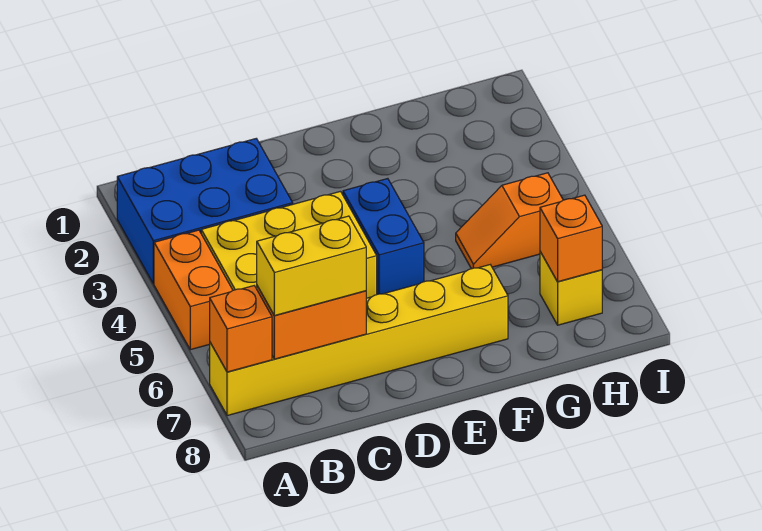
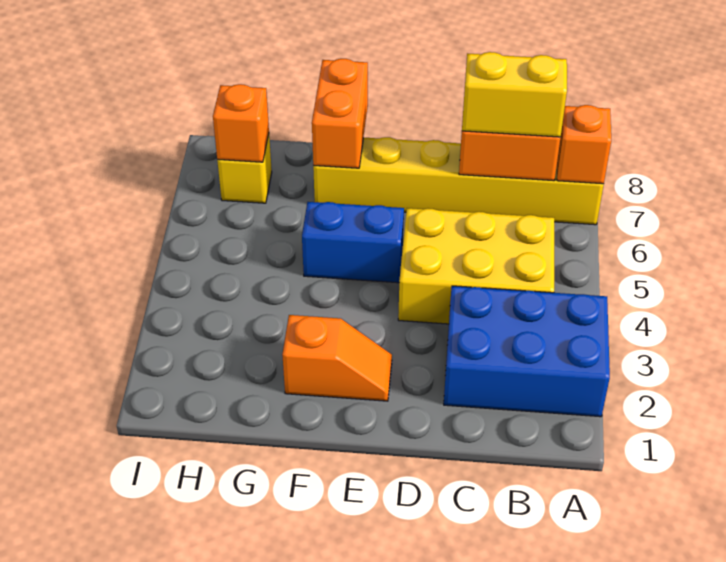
orange brick A4:A5 level 1 -> orange brick F7:F8 level 2
blue brick E4:E5 level 1 -> blue brick E5:F5 level 1
orange slope G5:H5 level 1 top H -> orange slope E2:F2 level 1 top F

